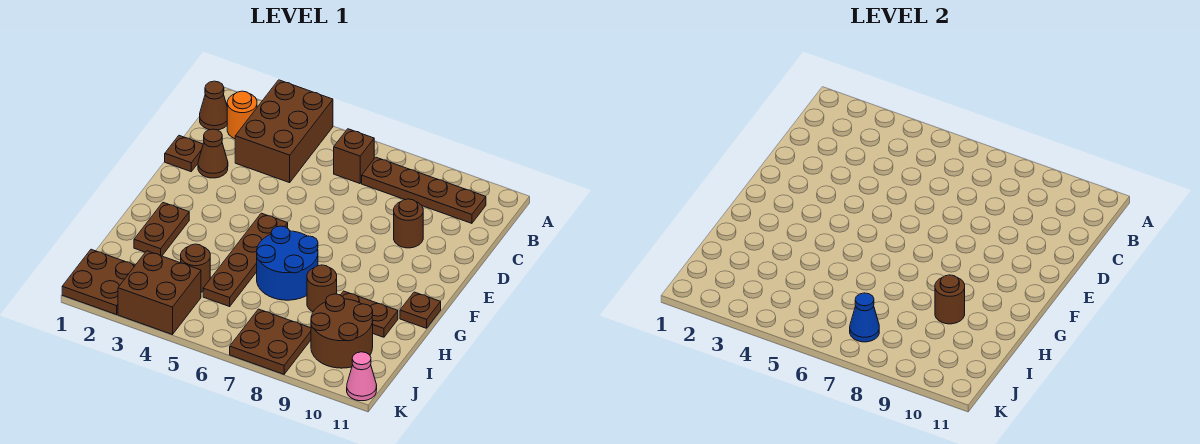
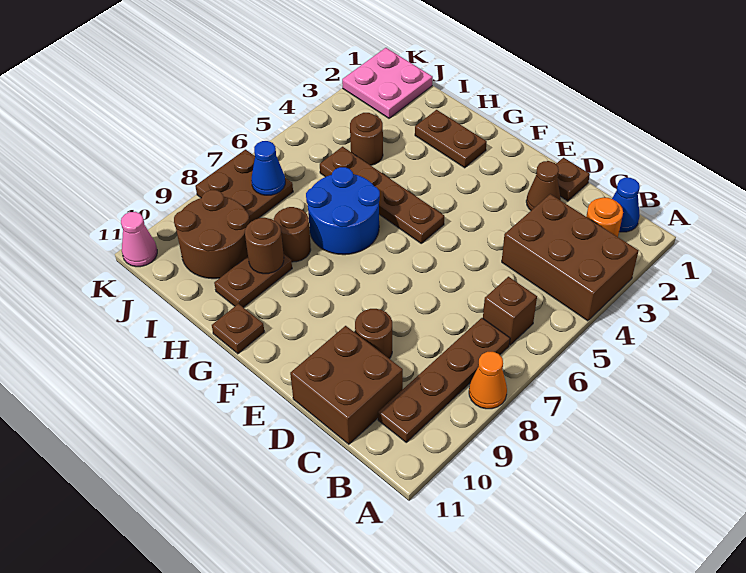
none -> orange cone A8 level 1
brown cone B1 level 1 -> blue cone B1 level 1
brown plate J1:K2 level 1 -> pink plate J1:K2 level 1
brown brick J3:K4 level 1 -> brown brick C10:D11 level 1

